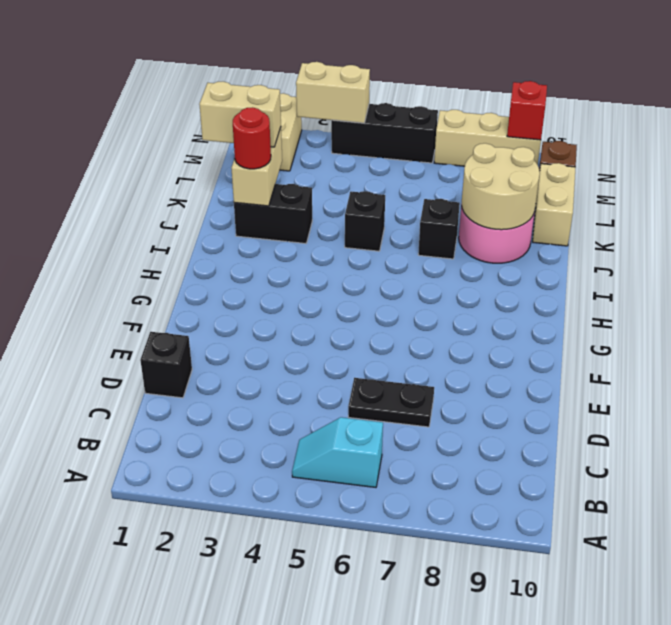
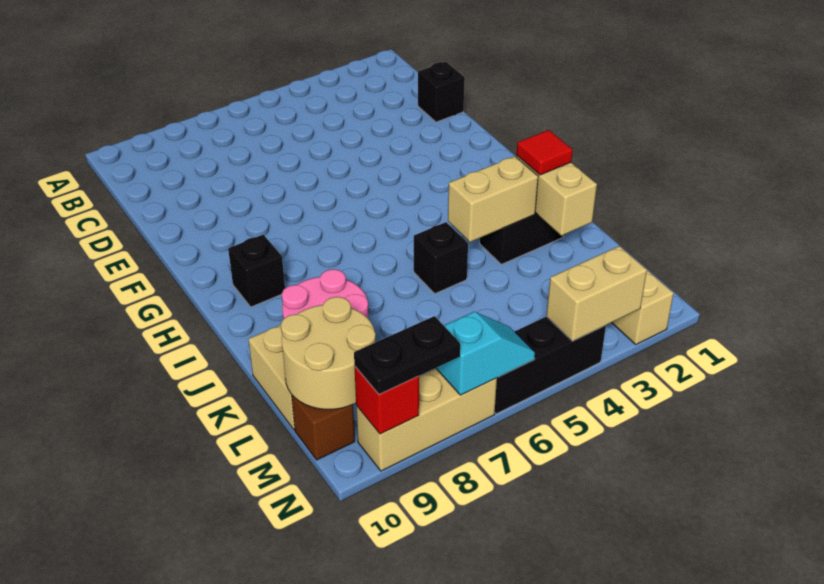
cyan slope B5:B6 level 1 top 6 -> cyan slope N6:N7 level 2 top 7
black plate D6:D7 level 1 -> black plate N8:N9 level 3
red round brick J2 level 3 -> red tile J2 level 3
black brick J7 level 1 -> black brick H9 level 1
tan round brick J8:K9 level 2 -> tan round brick L9:M10 level 2
tan brick K1:K2 level 3 -> tan brick J3:J4 level 2

